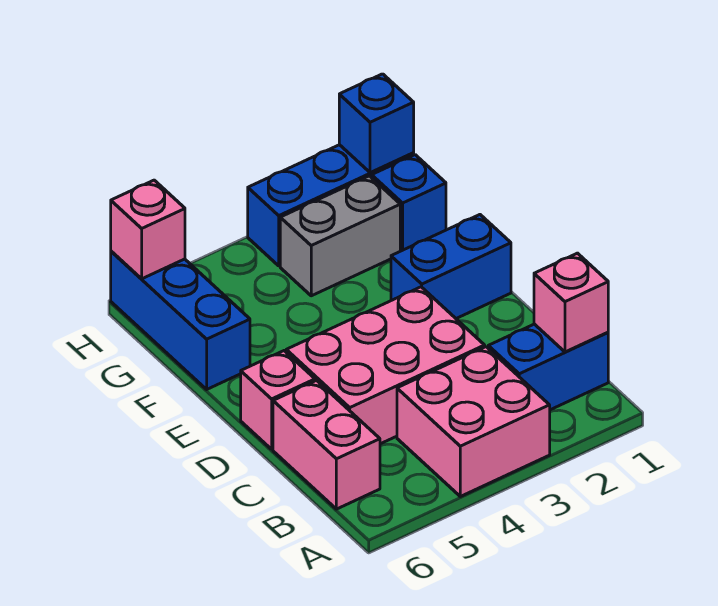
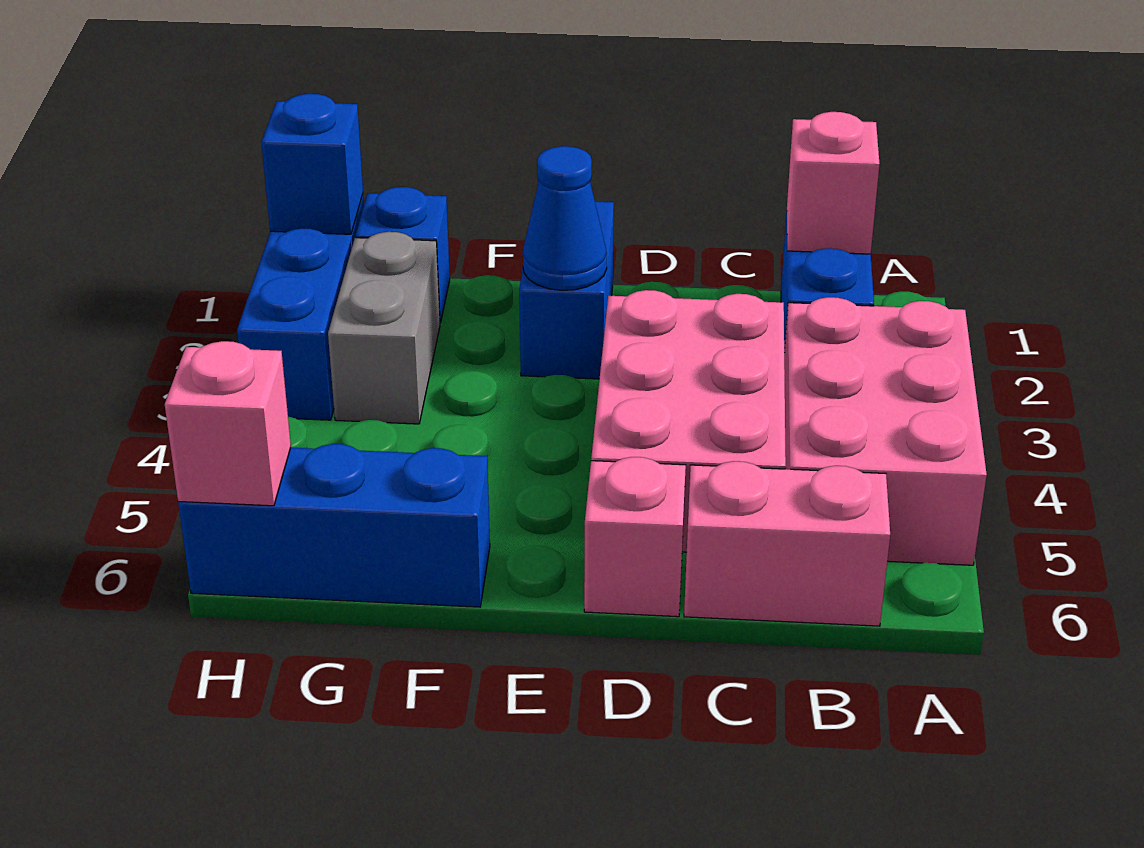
pink brick A3:B4 level 1 -> pink brick A3:B5 level 1
none -> blue cone E2 level 2

